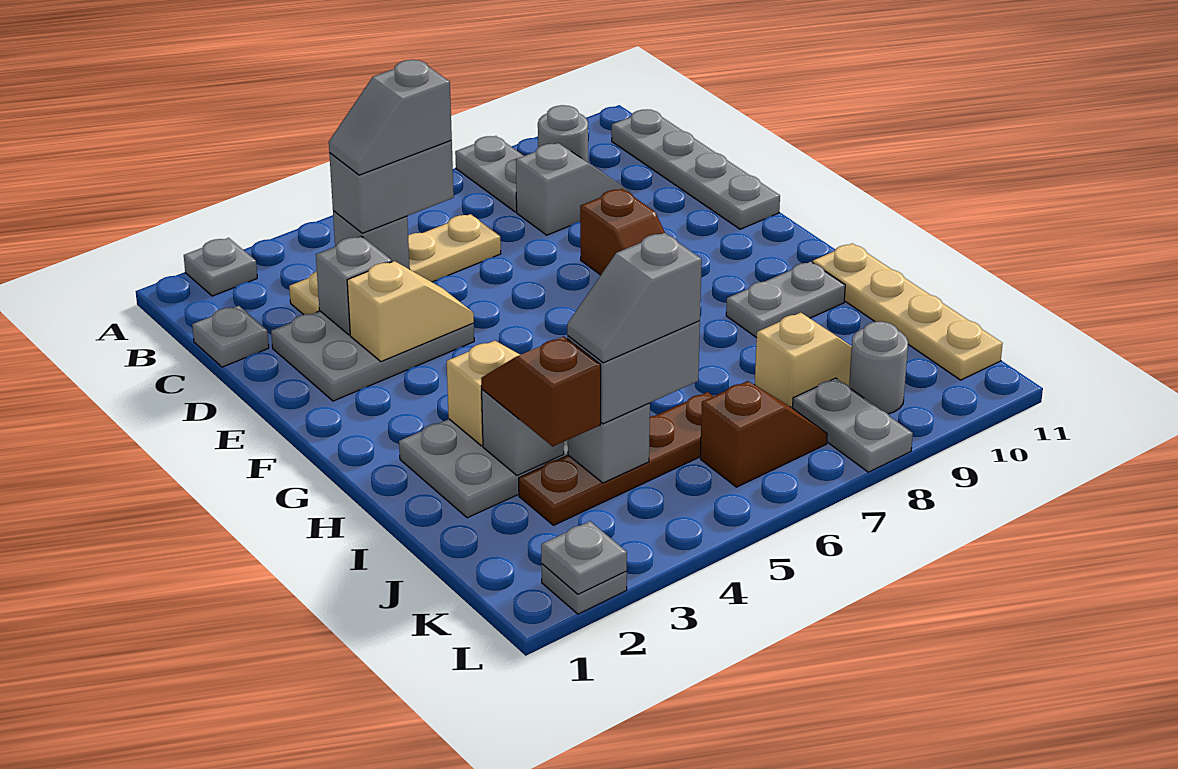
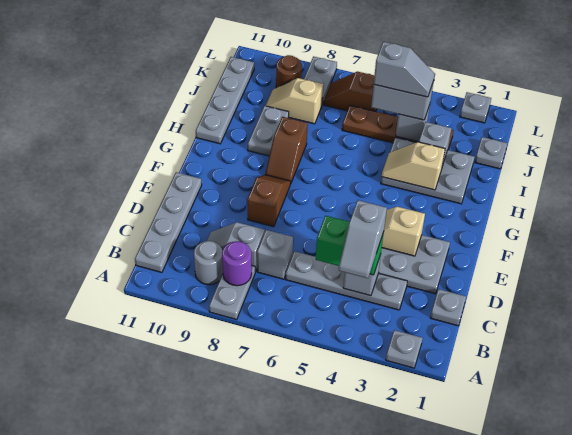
none -> purple round brick B8 level 2
tan plate C3:C6 level 1 -> grey plate C3:C6 level 1
grey brick C4:C5 level 3 -> green brick C4:C5 level 3
grey slope C4:C5 level 4 top 5 -> grey slope B4:C4 level 4 top C
grey brick D3 level 2 -> grey brick C7 level 1
grey plate H9:H10 level 1 -> grey plate H9:I9 level 1
tan plate H11:K11 level 1 -> grey plate H11:K11 level 1
brown slope I3:J3 level 3 top J -> brown slope G8:H8 level 1 top H
grey round brick K9 level 1 -> brown round brick K9 level 1
grey plate L2 level 2 -> grey plate J1 level 1

